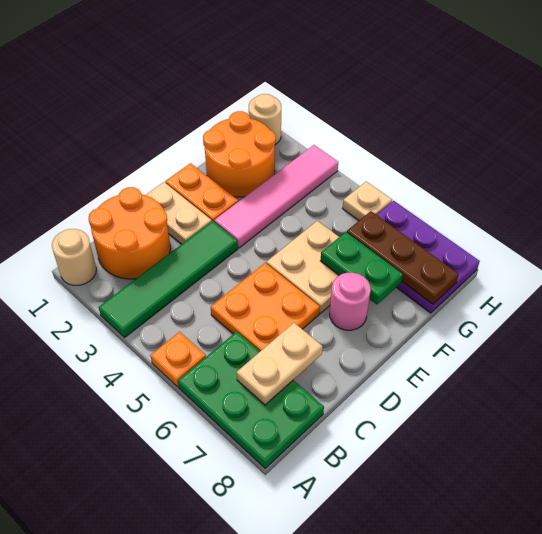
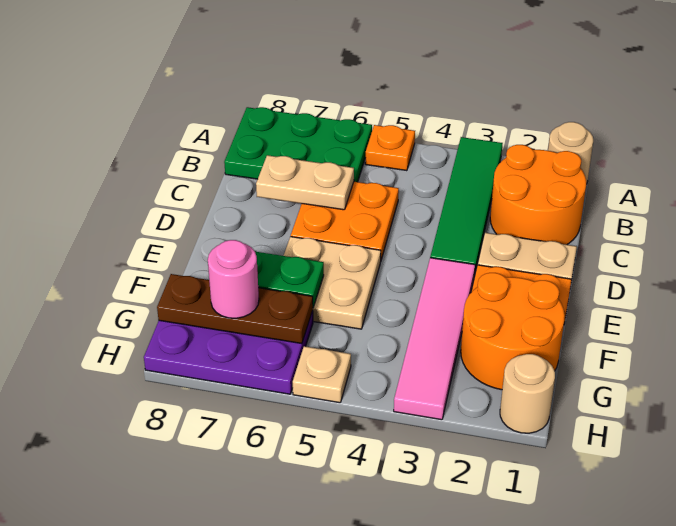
tan plate B7:C7 level 2 -> tan plate C6:C7 level 2
pink round brick E7 level 1 -> pink round brick G7 level 3

